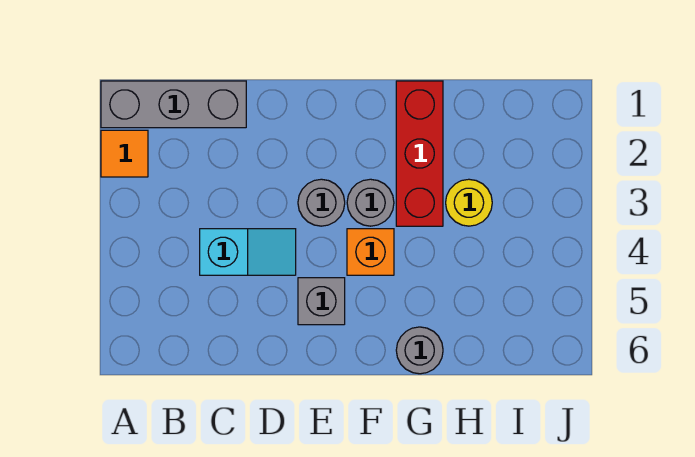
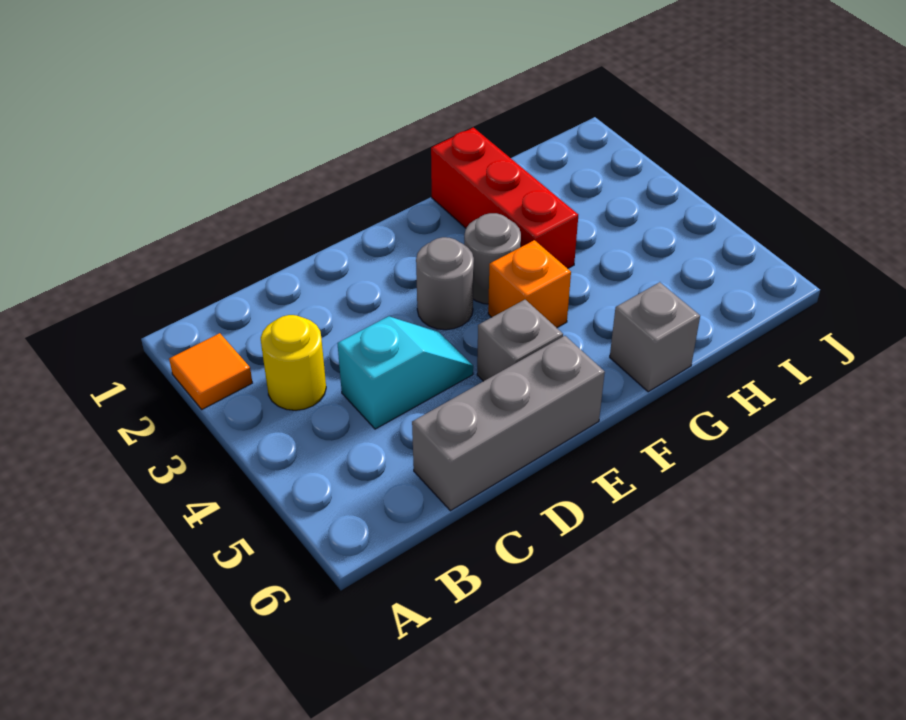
grey brick A1:C1 level 1 -> grey brick C6:E6 level 1
grey round brick G6 level 1 -> grey brick G6 level 1
yellow round brick H3 level 1 -> yellow round brick B3 level 1

